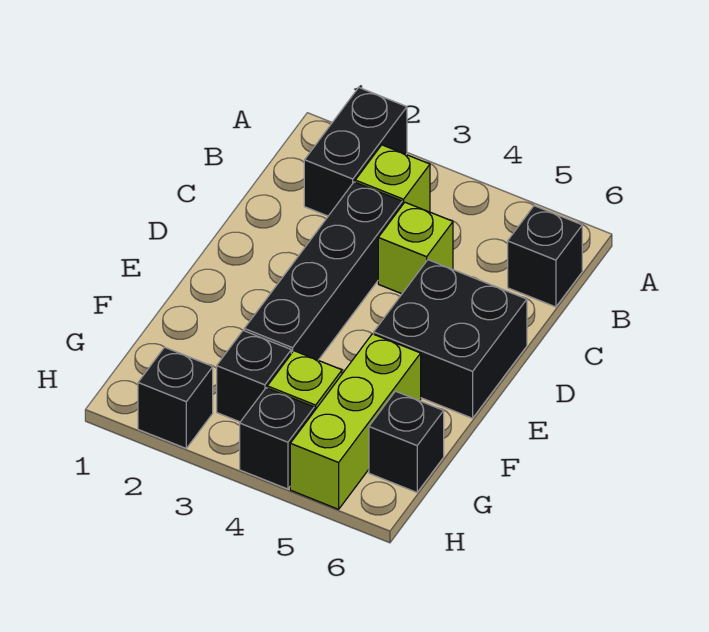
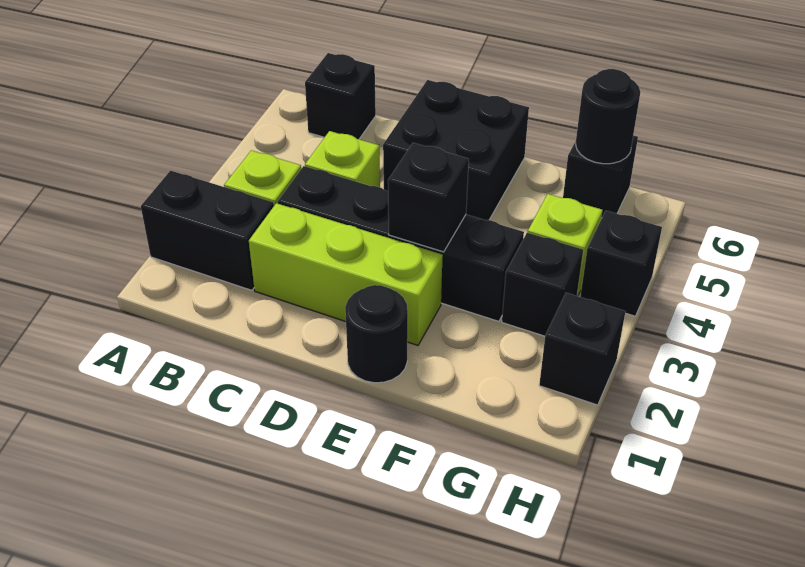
none -> black round brick E1 level 1
none -> black brick E3 level 2
lime brick F5:H5 level 1 -> lime brick C2:E2 level 1
none -> black round brick G6 level 2

